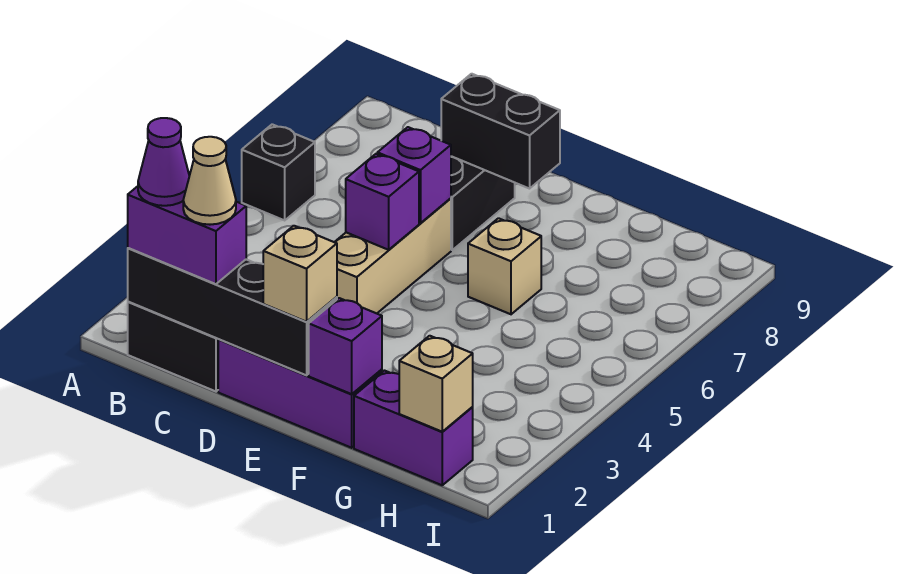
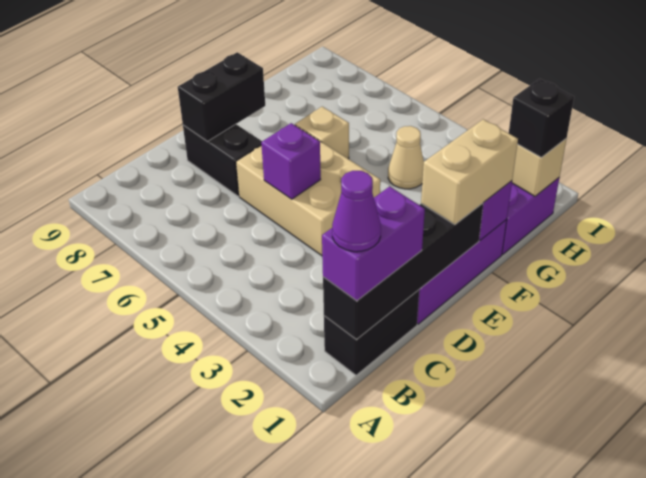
black brick A6 level 1 -> black brick H1 level 3
tan cone C1 level 4 -> tan cone G4 level 1
tan brick D4:D6 level 1 -> tan brick D4:E6 level 1
purple brick D6 level 2 -> none
tan brick E1 level 3 -> tan brick E1:F1 level 3

